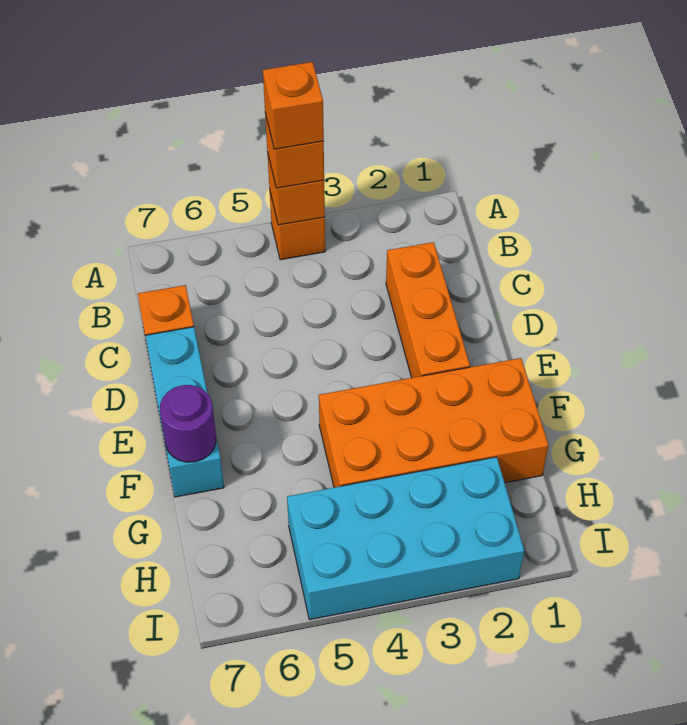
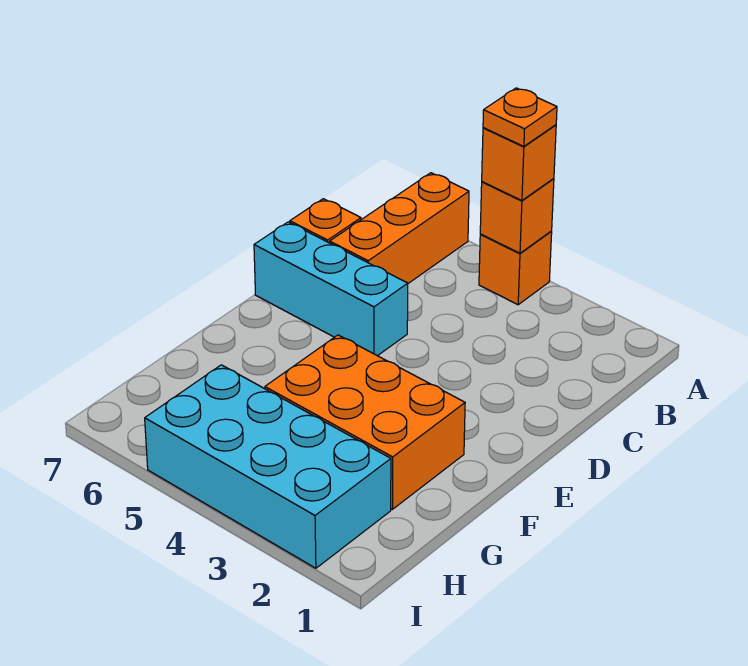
orange brick A4 level 4 -> orange plate A4 level 4
orange brick C2:E2 level 1 -> orange brick A6:C6 level 1
cyan brick D7:F7 level 1 -> cyan brick D5:D7 level 1
orange brick F1:G4 level 1 -> orange brick F2:G4 level 1
purple round brick F7 level 2 -> none

